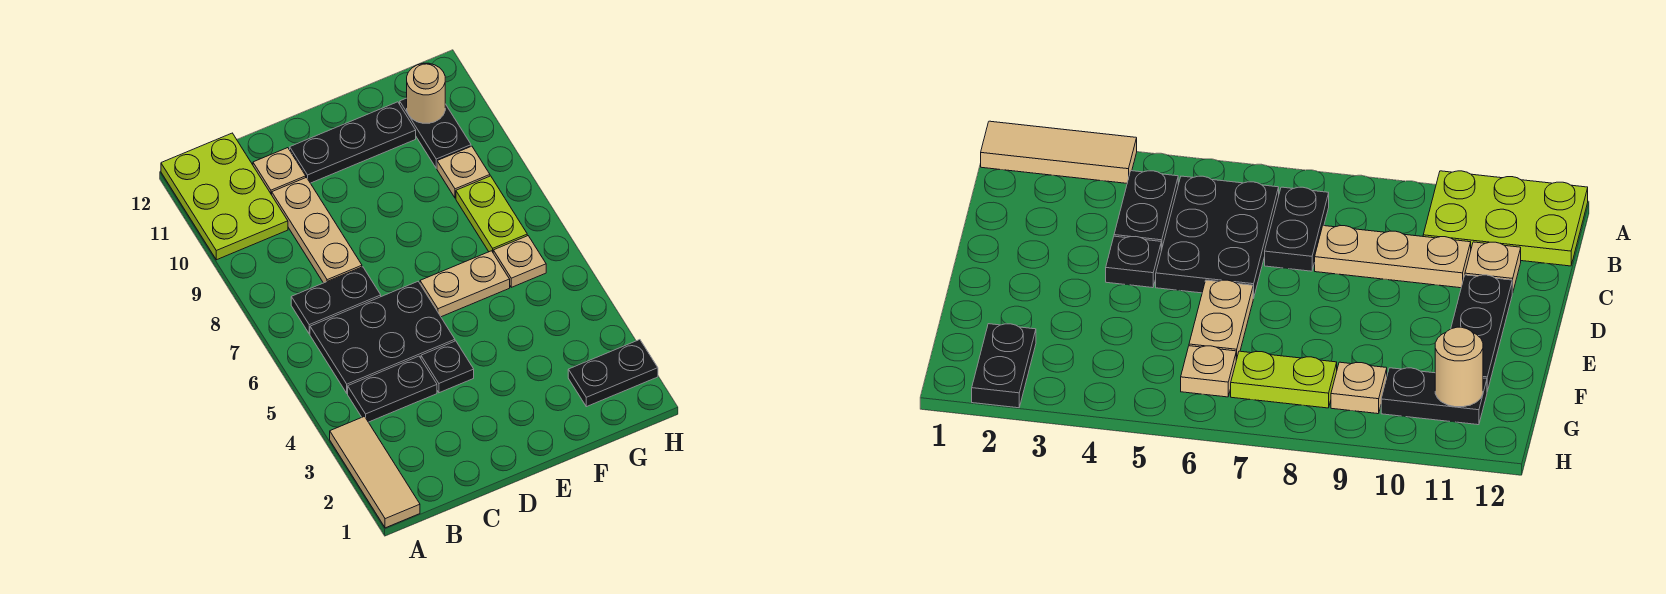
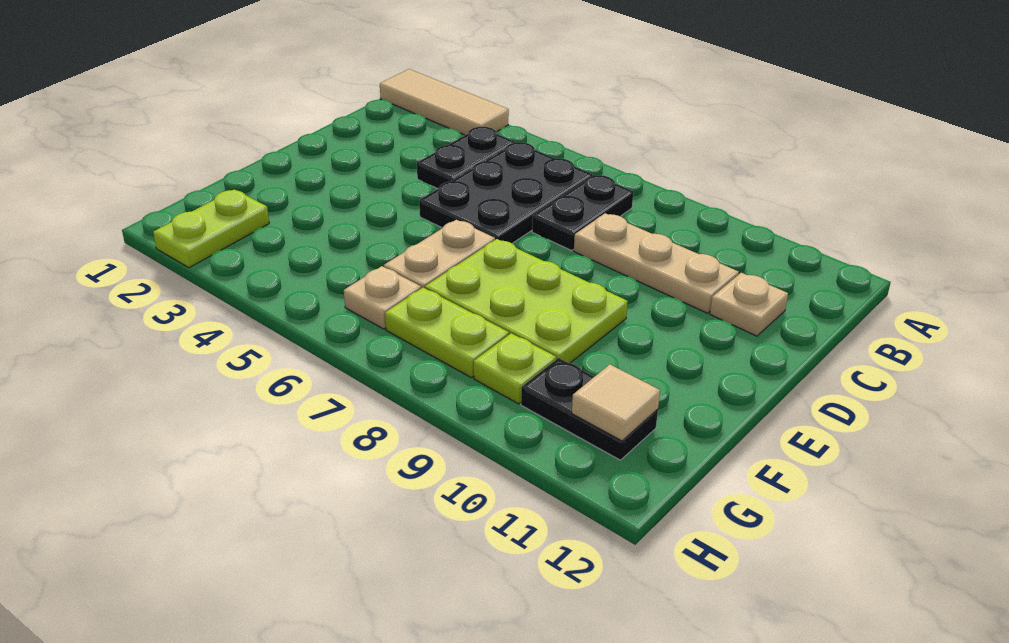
lime plate A10:B12 level 1 -> lime plate E7:F9 level 1
black plate D4 level 1 -> none
black plate D11:F11 level 1 -> none
black plate G2:H2 level 1 -> lime plate G2:H2 level 1
tan plate G9 level 1 -> lime plate G9 level 1
tan round brick G11 level 2 -> tan tile G11 level 2

